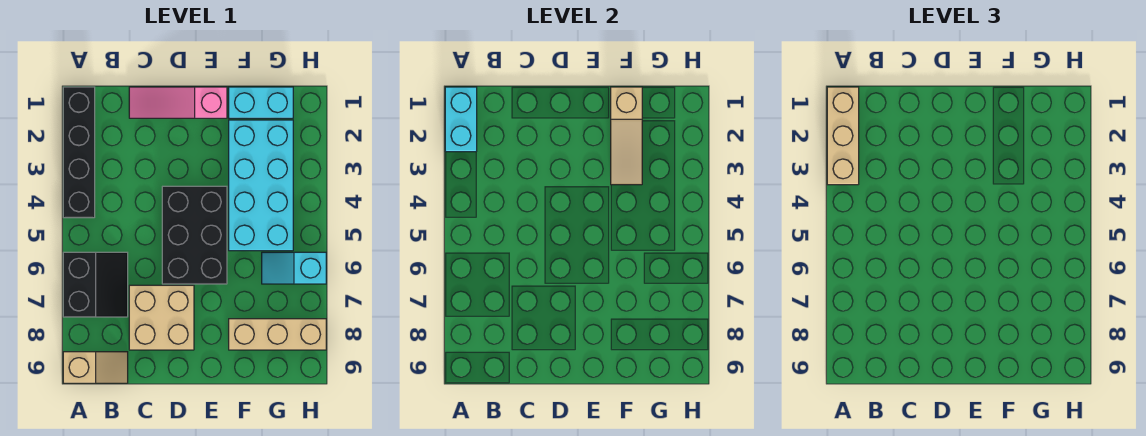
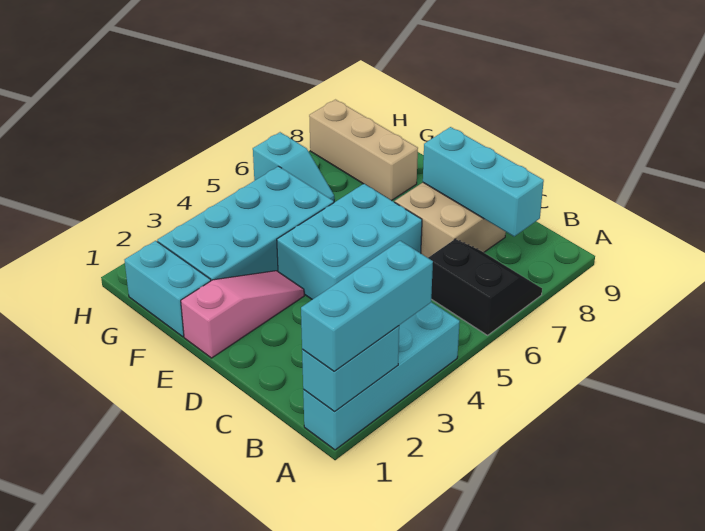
black brick A1:A4 level 1 -> cyan brick A1:A4 level 1
tan brick A1:A3 level 3 -> cyan brick A1:A3 level 3
black slope A6:B7 level 1 top A -> black slope A6:B7 level 1 top 6
tan slope A9:B9 level 1 top A -> none
none -> cyan brick B8:D8 level 2
pink slope C1:E1 level 1 top E -> pink slope E1:E3 level 1 top 1
black brick D4:E6 level 1 -> cyan brick D4:E6 level 1
tan slope F1:F3 level 2 top 1 -> none

